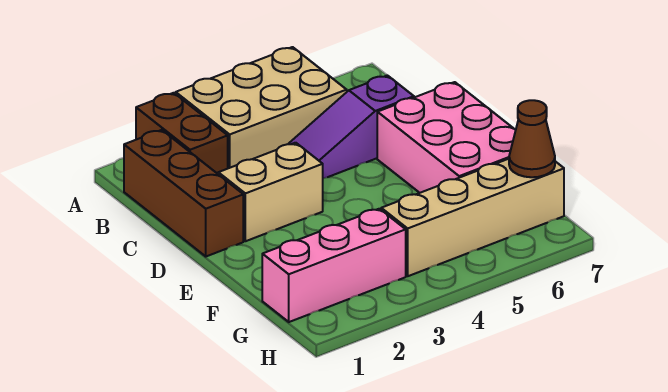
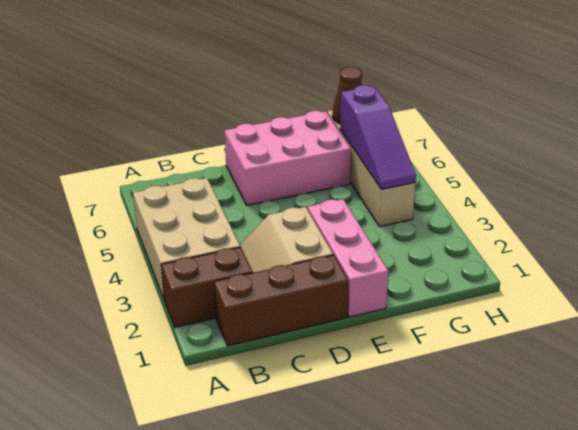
purple slope C4:C6 level 1 top 6 -> purple slope G4:G6 level 2 top 6
pink brick G1:G3 level 1 -> pink brick E1:E3 level 1

